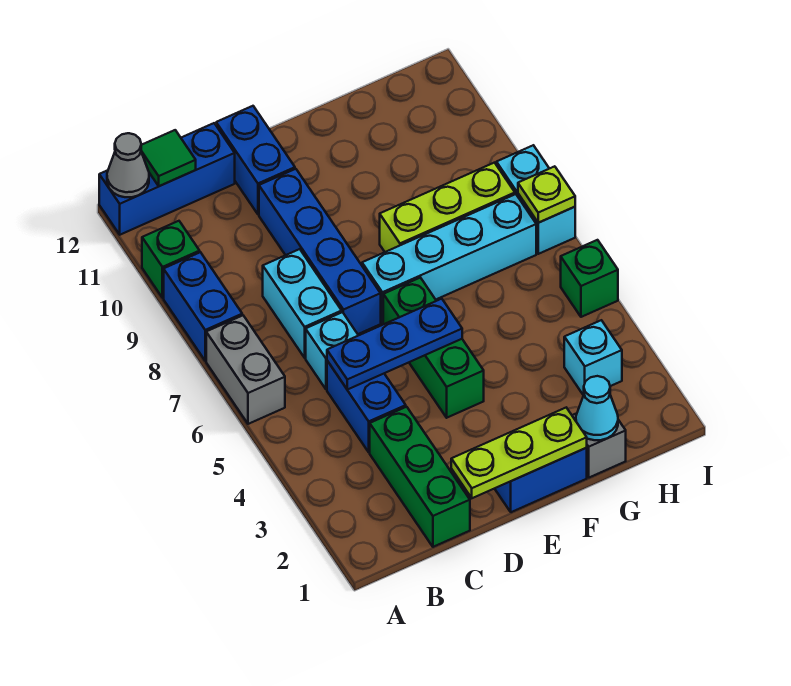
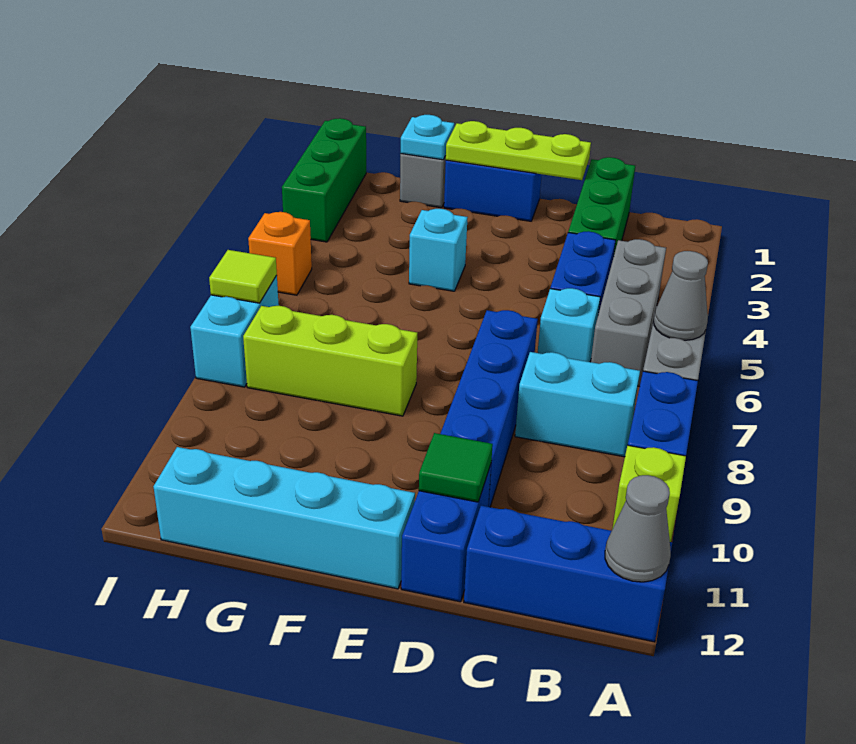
none -> grey cone A6 level 2
green brick A10 level 1 -> lime brick A10 level 1
none -> grey brick B4:B6 level 1
green tile B12 level 2 -> green tile D11 level 2
blue plate C5:E5 level 2 -> none
cyan brick C7:C8 level 1 -> cyan brick B8:C8 level 1
green brick E4:E6 level 1 -> green brick I1:I3 level 1
cyan brick E7:H7 level 1 -> cyan brick E12:H12 level 1
cyan cone G1 level 2 -> cyan plate G1 level 2
cyan brick H3 level 1 -> cyan brick F4 level 1
green brick I5 level 1 -> orange brick I5 level 1
lime plate I7 level 2 -> lime tile I7 level 2

